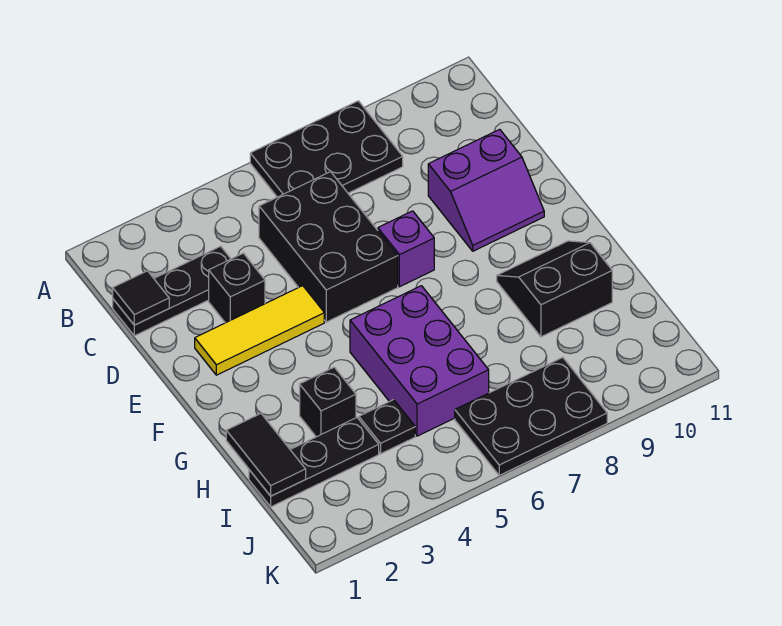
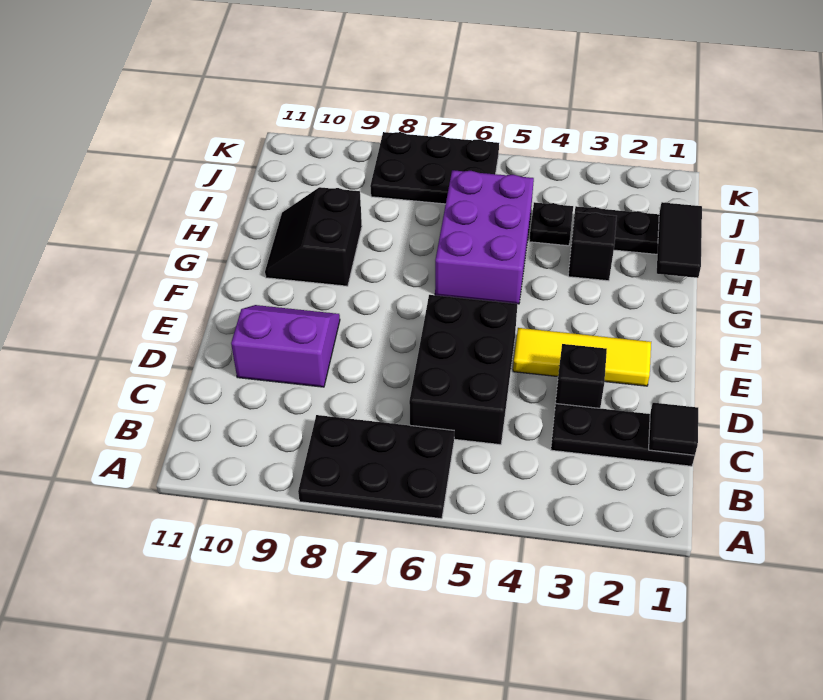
purple brick E7 level 1 -> none
black slope G9:H10 level 1 top H -> black slope G9:H10 level 1 top 9

